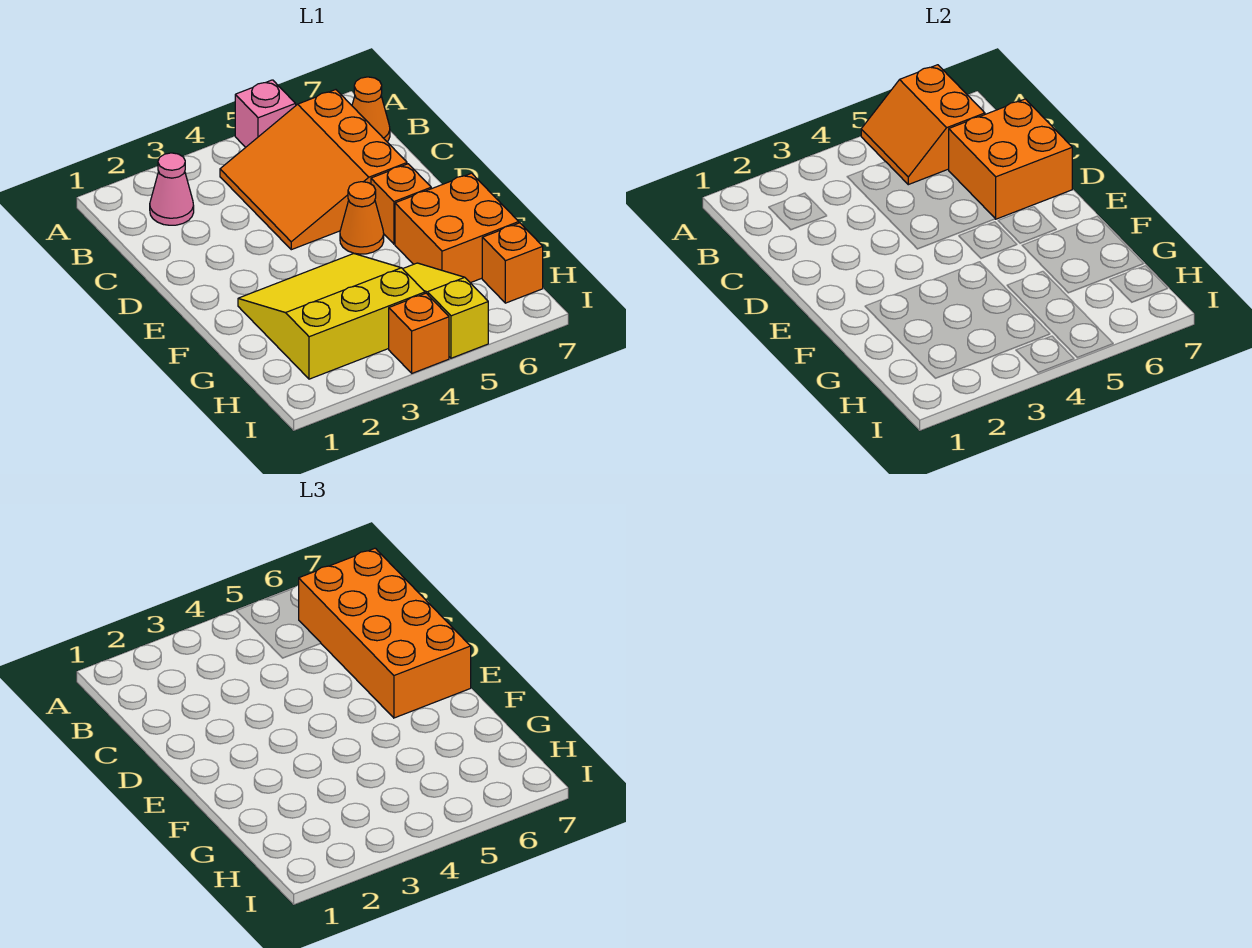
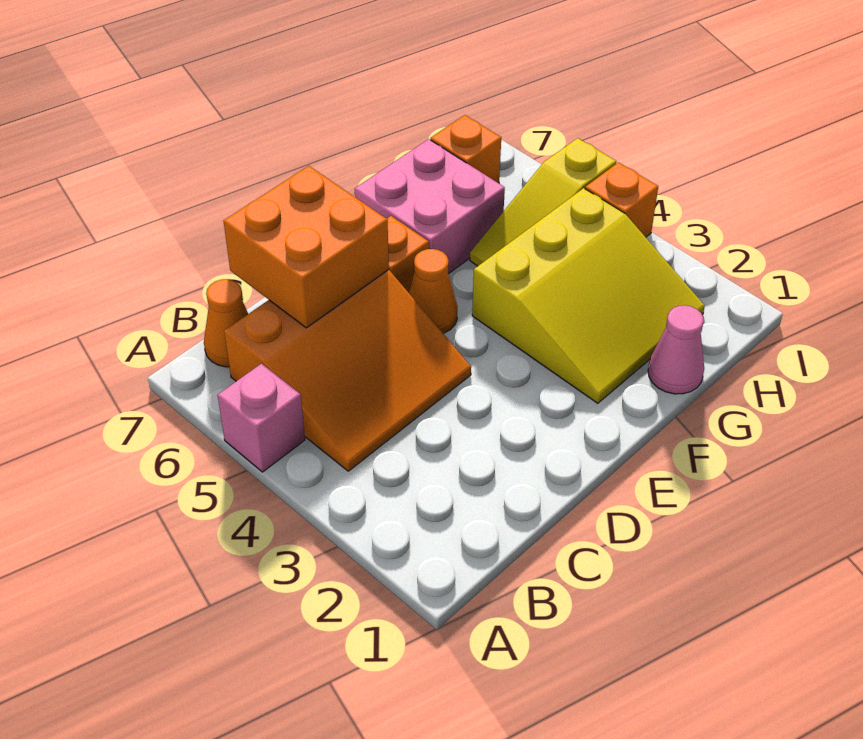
orange slope A5:B6 level 2 top 6 -> none
pink cone B2 level 1 -> pink cone G1 level 1
orange brick B6:E7 level 3 -> none
yellow slope F2:H4 level 1 top H -> yellow slope F2:H4 level 1 top 4
orange brick F6:G7 level 1 -> pink brick F6:G7 level 1

